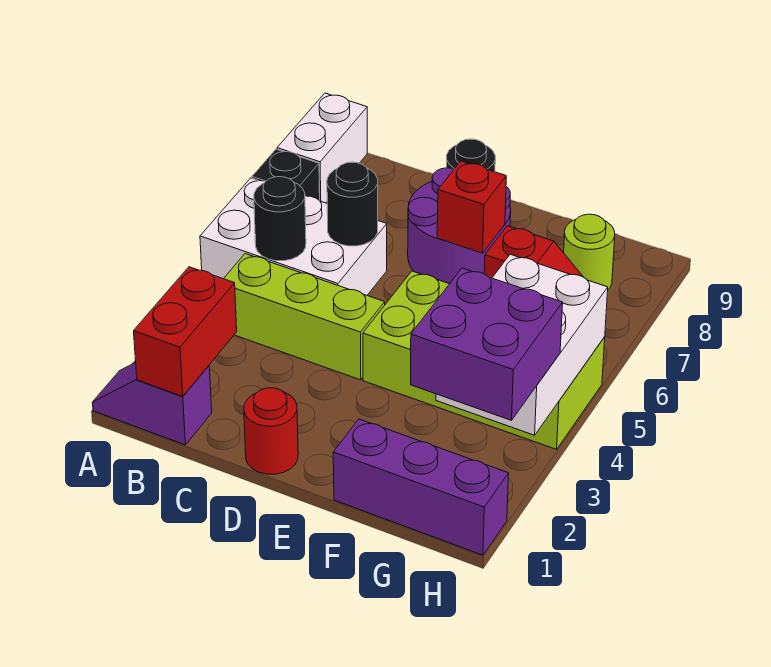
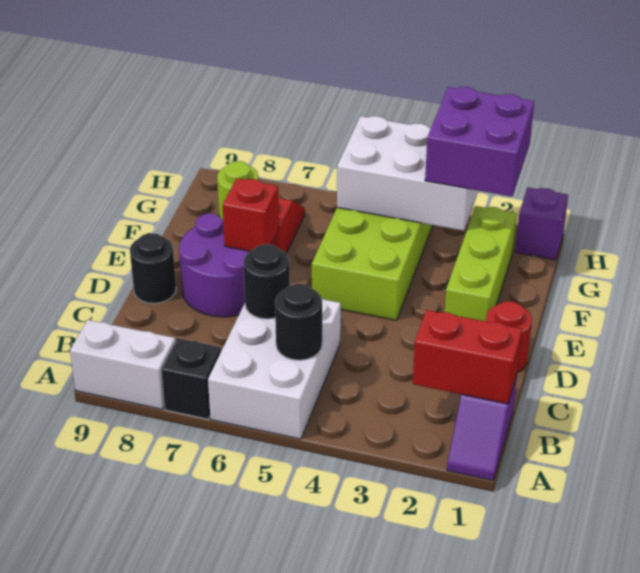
lime brick B4:D4 level 1 -> lime brick E2:G2 level 1
purple brick F1:H1 level 1 -> purple brick H1 level 1

